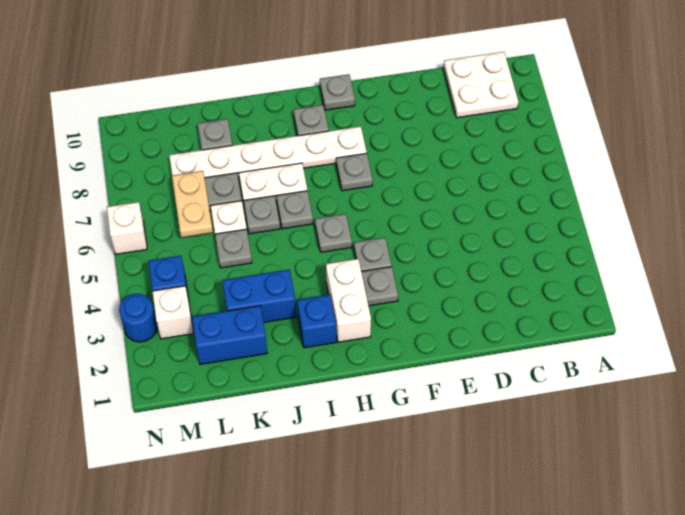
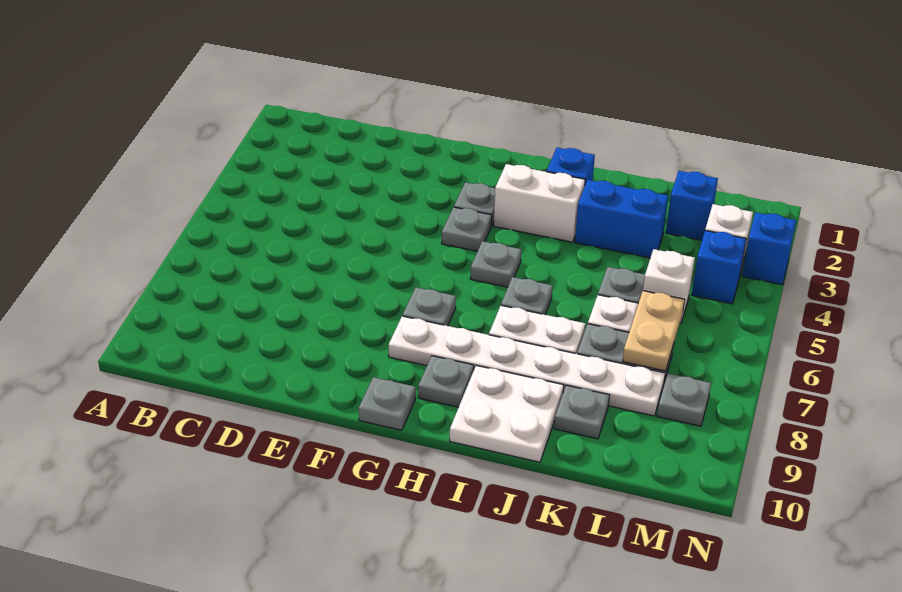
white plate B9:C10 level 1 -> white plate I9:J10 level 1
white brick H2:H3 level 1 -> white brick H3:I3 level 1
grey plate J6 level 1 -> grey plate M8 level 1
blue brick K2:L2 level 1 -> blue brick L2 level 1
blue round brick N3 level 1 -> blue brick N3 level 1
white brick N6 level 1 -> white brick L5 level 1

